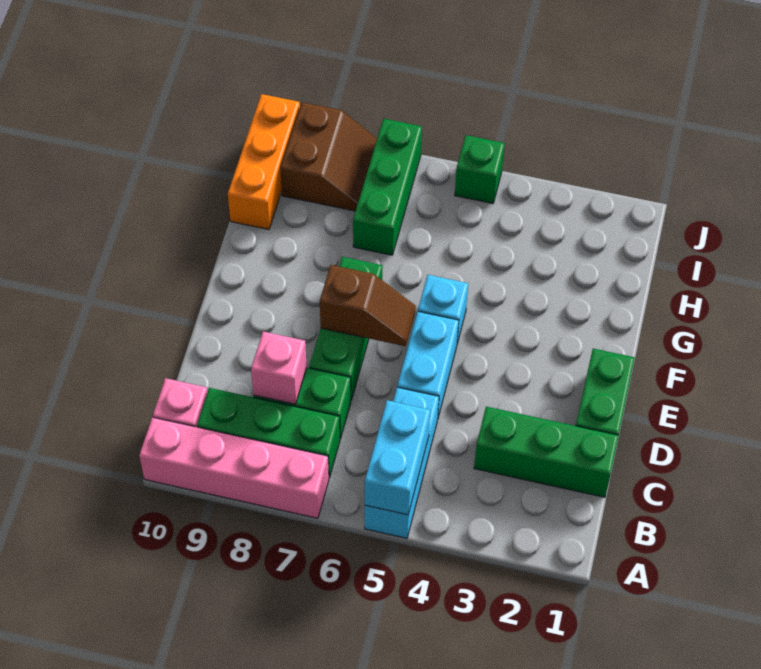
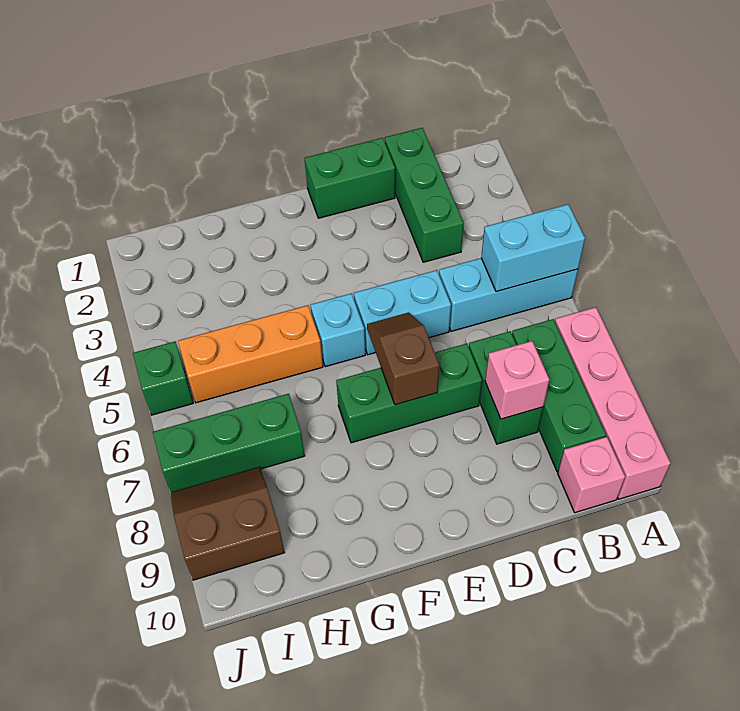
orange brick H10:J10 level 1 -> orange brick G5:I5 level 1

